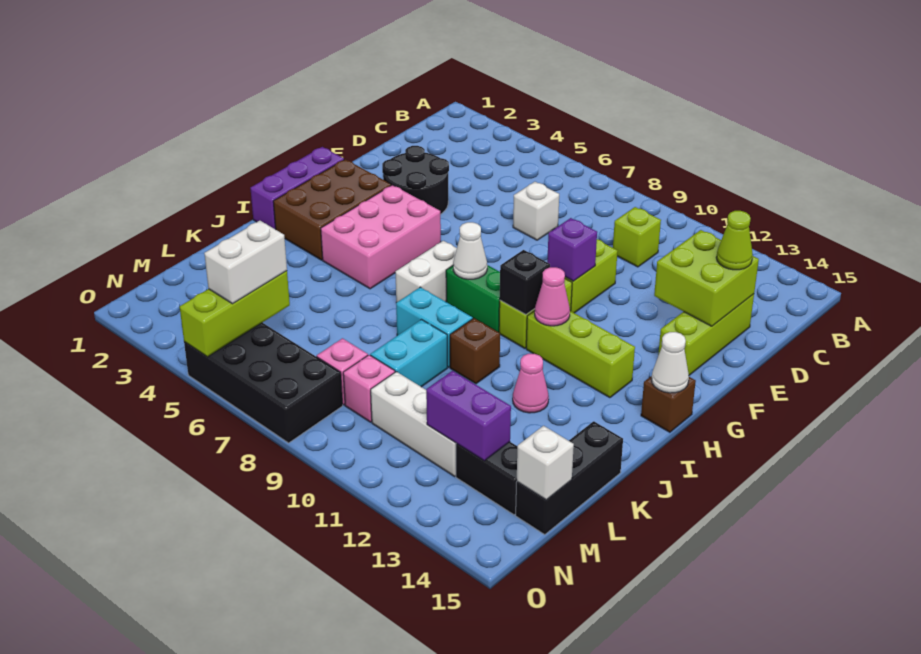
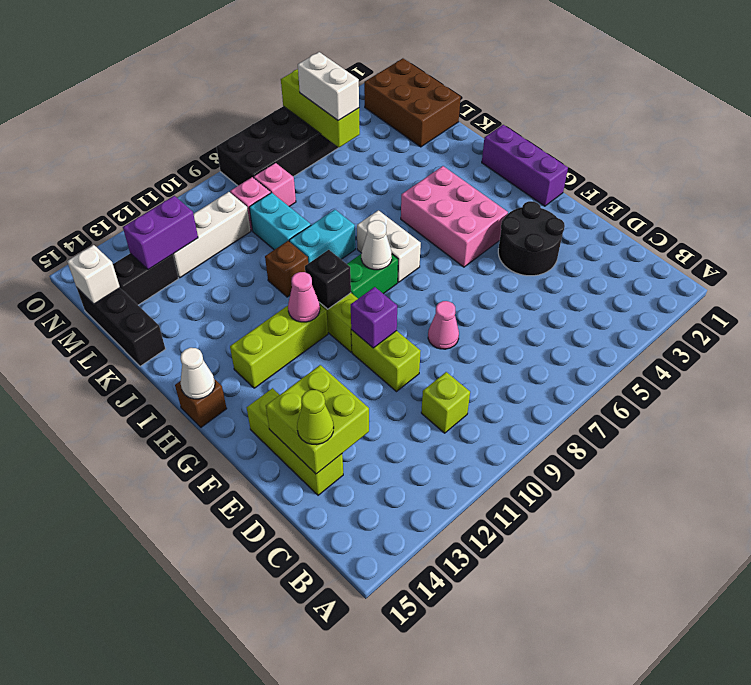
white brick D7 level 1 -> none
brown brick G2:I3 level 1 -> brown brick L1:N2 level 1
pink cone J12 level 1 -> pink cone E8 level 1

